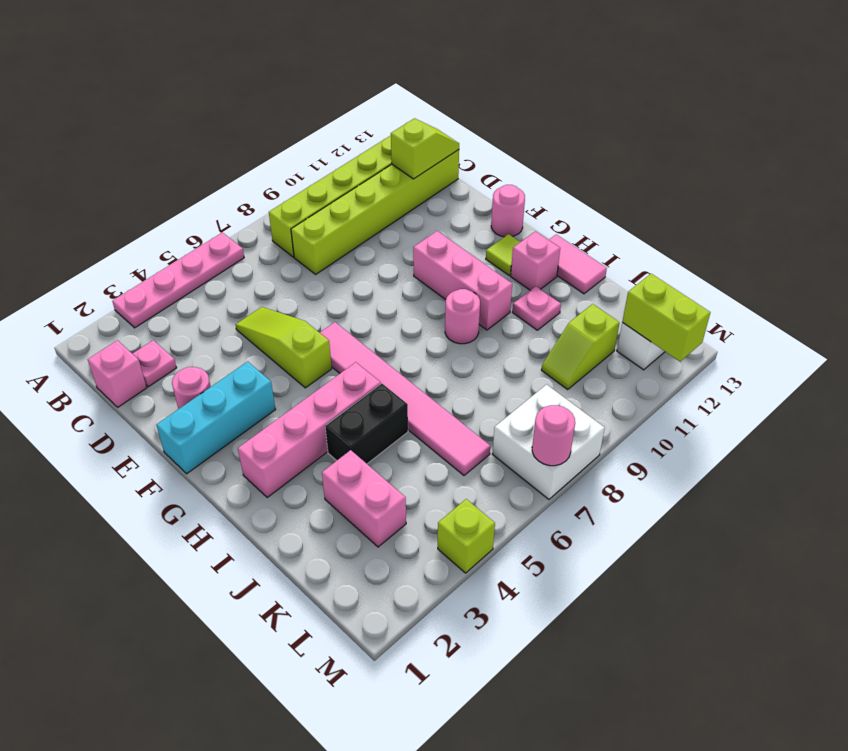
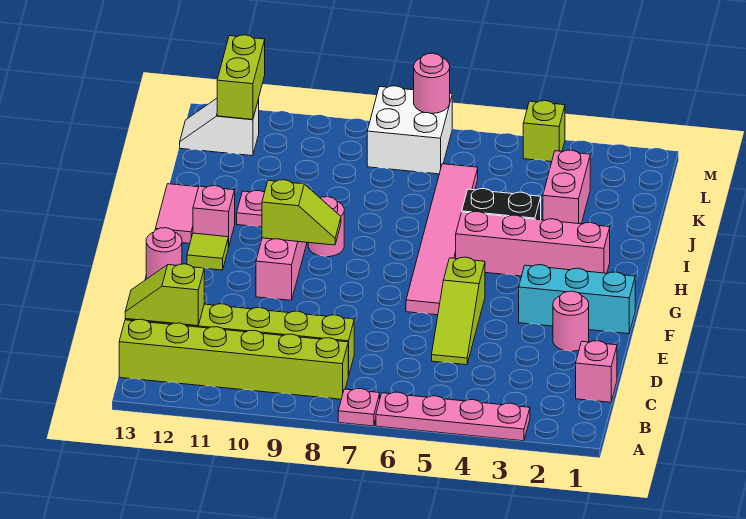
pink plate C2 level 1 -> pink plate A7 level 1
lime slope K10:K11 level 1 top 11 -> lime slope G9:G10 level 2 top 10

